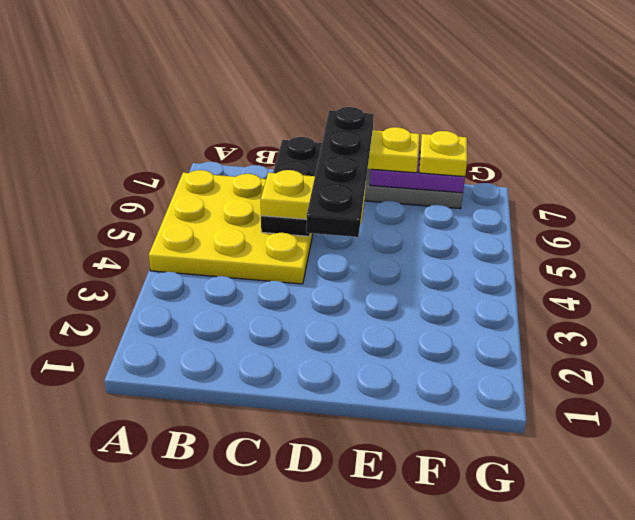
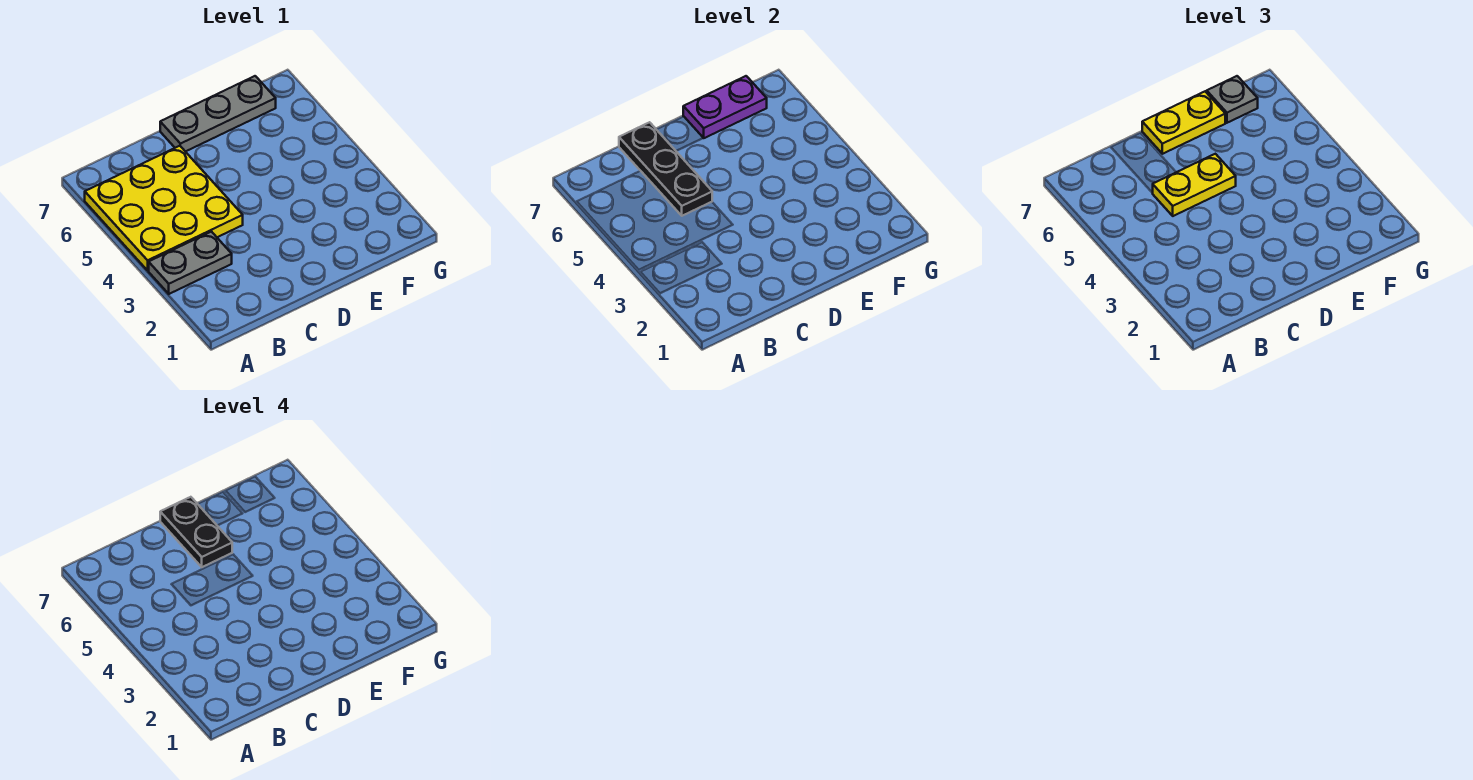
none -> grey plate A3:B3 level 1
black plate D4:D7 level 4 -> black plate D6:D7 level 4
yellow plate F7 level 3 -> grey plate F7 level 3

